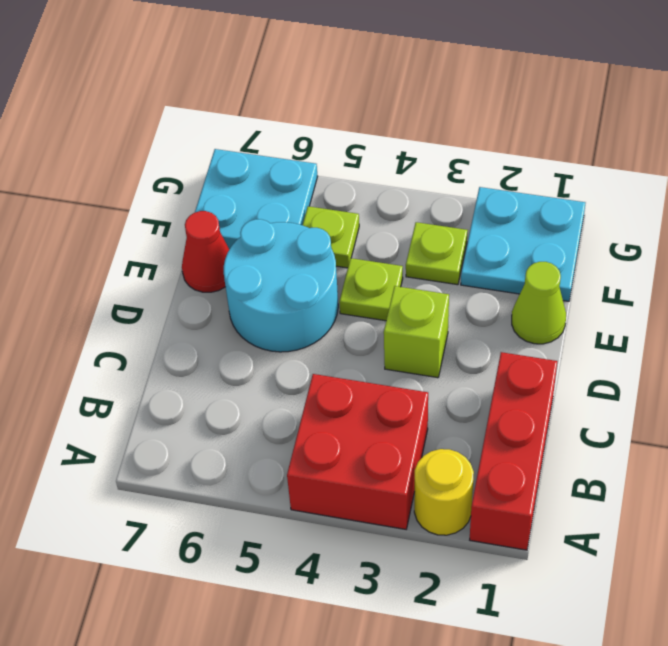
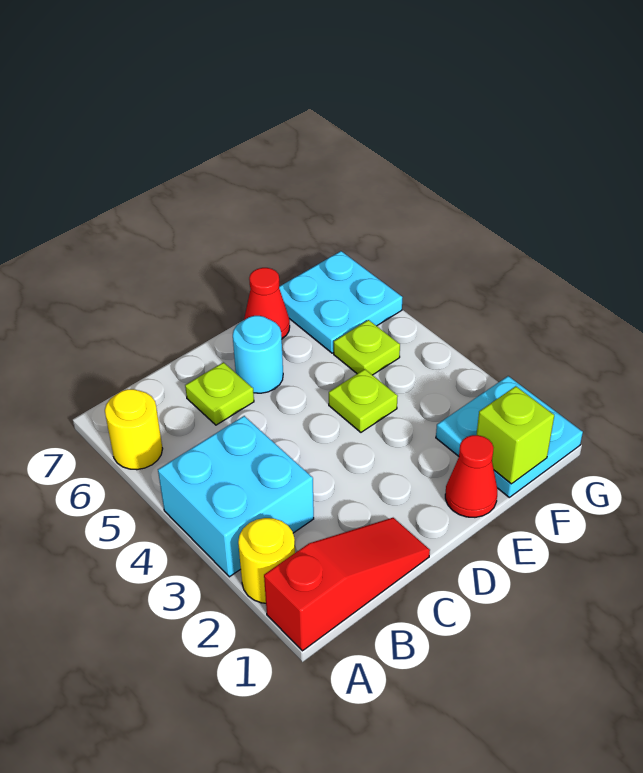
red brick A1:C1 level 1 -> red slope A1:C1 level 1 top A
red brick A3:B4 level 1 -> cyan brick A3:B4 level 1
none -> yellow round brick A6 level 1
lime brick D3 level 1 -> lime brick F1 level 2
cyan round brick D5:E6 level 1 -> cyan round brick D6 level 1
lime cone E1 level 1 -> red cone E1 level 1
lime plate F3 level 1 -> lime plate C6 level 1

